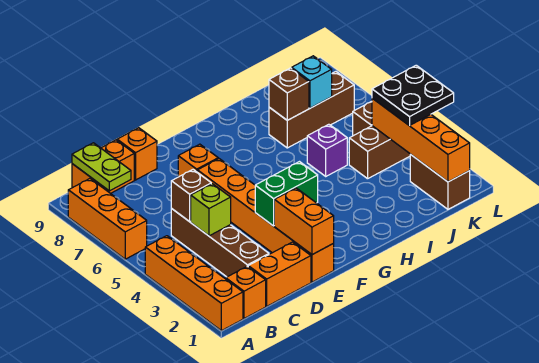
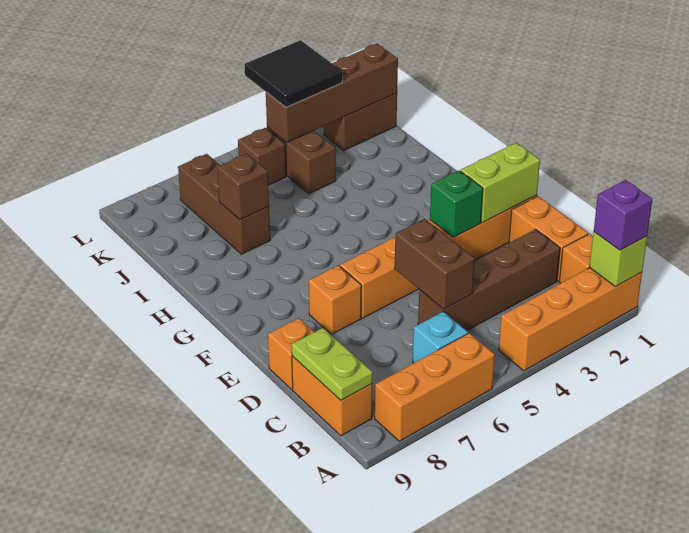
lime plate B8:B9 level 2 -> lime plate B9:C9 level 2
lime brick C4 level 2 -> lime brick A1 level 2
brown brick C5 level 2 -> brown brick C5:D5 level 2
orange brick E1:E2 level 2 -> lime brick E1:E2 level 2
green brick E3:F3 level 2 -> green brick E3 level 2
purple brick I5 level 1 -> purple brick A1 level 3
cyan brick J7 level 2 -> cyan brick B6 level 1
orange brick K1:K4 level 2 -> brown brick K1:K4 level 2
black plate K3:L4 level 3 -> black tile K3:L4 level 3

